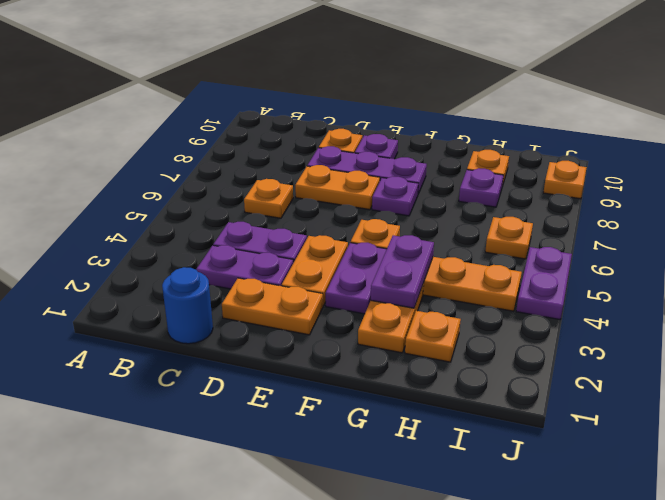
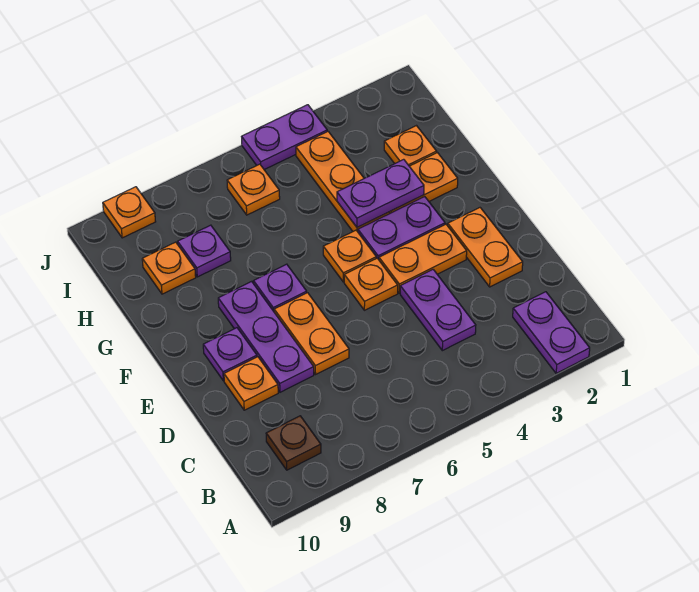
none -> brown plate B9 level 1
blue round brick C1 level 1 -> none
purple plate C3:D3 level 1 -> purple plate A2:B2 level 1
orange plate C6 level 1 -> orange plate E5 level 1

